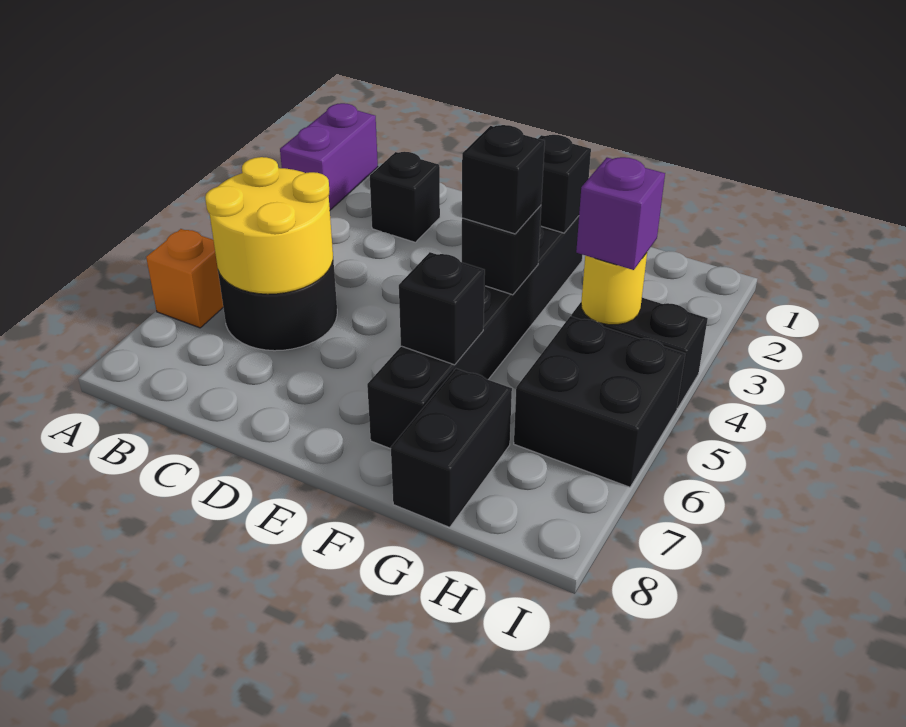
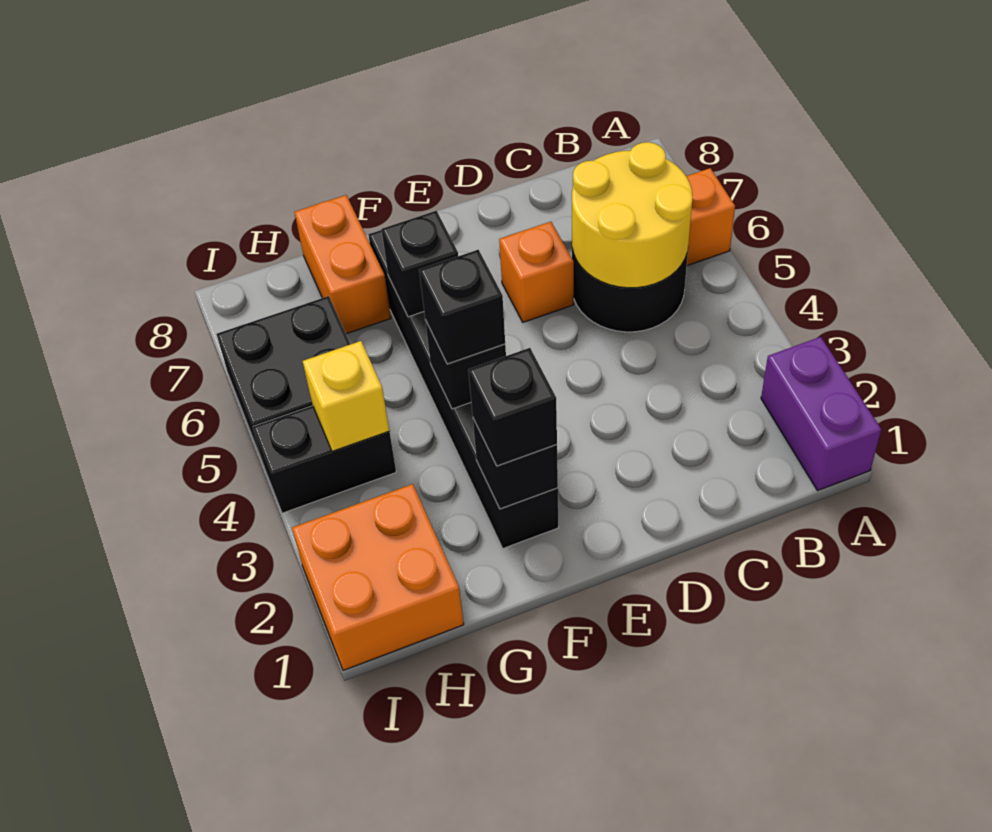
black brick C2 level 1 -> black brick F2 level 3
none -> orange brick D6 level 1
black brick G7:G8 level 1 -> orange brick G7:G8 level 1
none -> orange brick H1:I2 level 1
yellow round brick H4 level 2 -> yellow brick H4 level 2
purple brick H4 level 3 -> none

